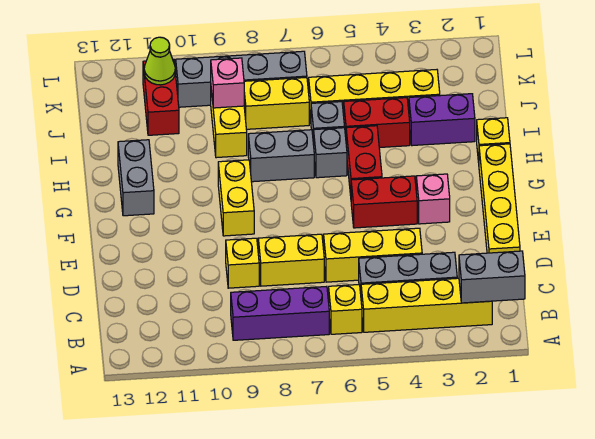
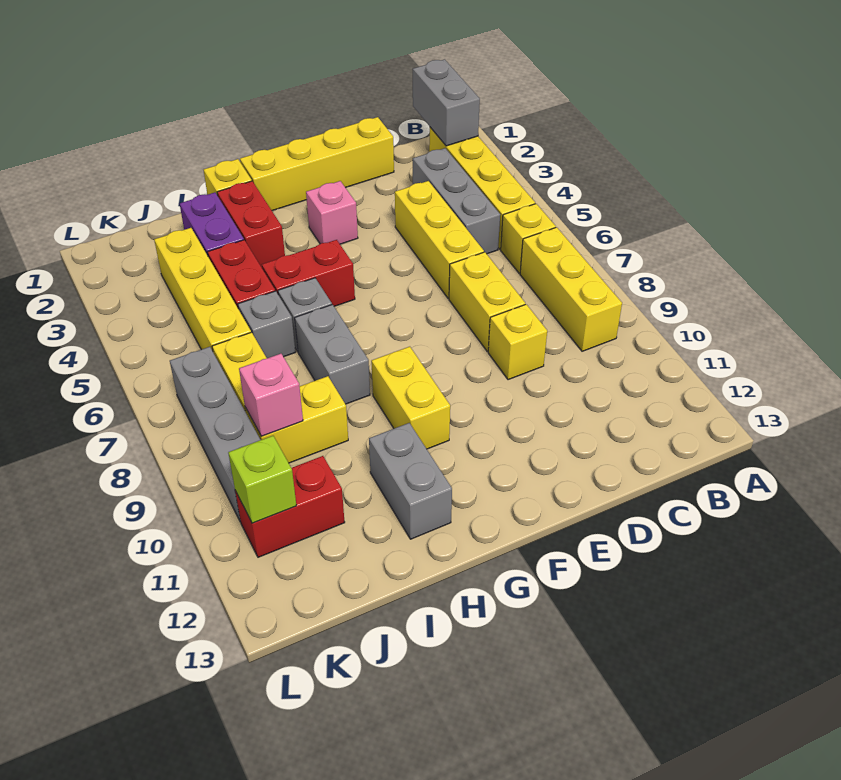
purple brick B7:B9 level 1 -> yellow brick B7:B9 level 1
red brick F4:F5 level 1 -> red brick H2:H3 level 1
yellow brick F9:G9 level 1 -> yellow brick G9:G10 level 1
grey brick G12:H12 level 1 -> grey brick H11:H12 level 1
lime cone K11 level 2 -> lime brick K11 level 2

